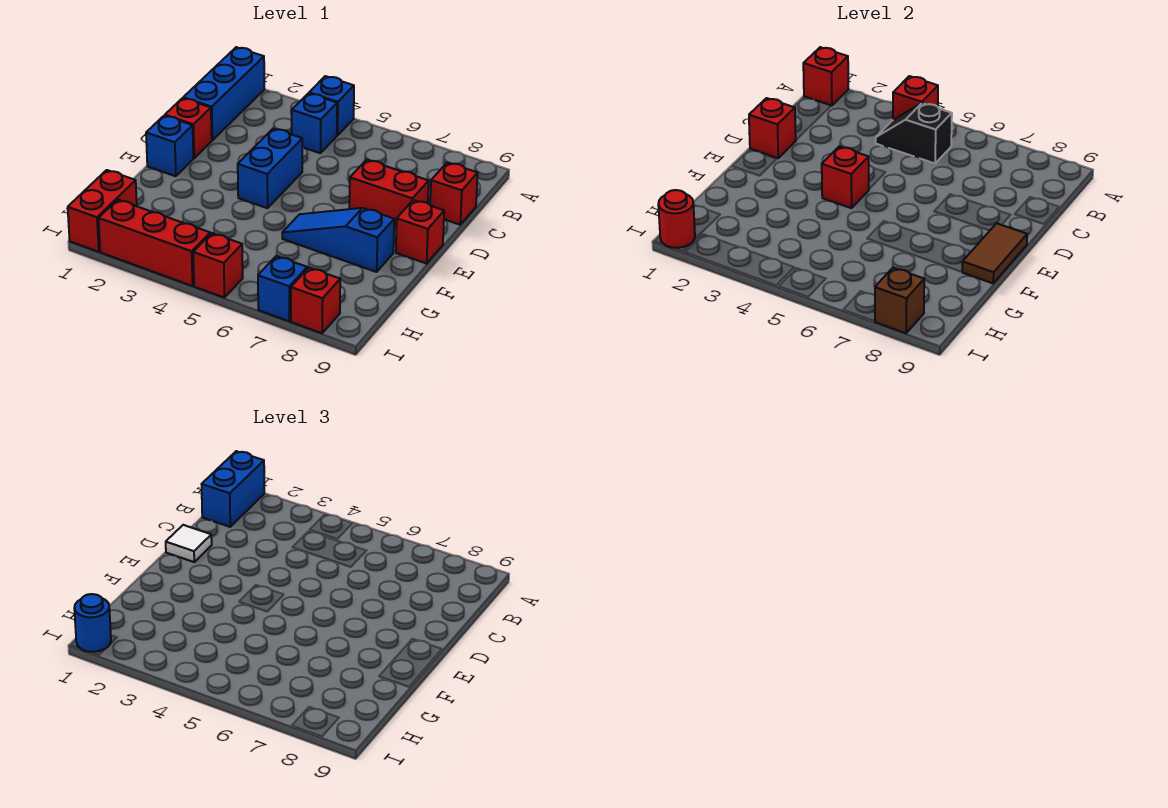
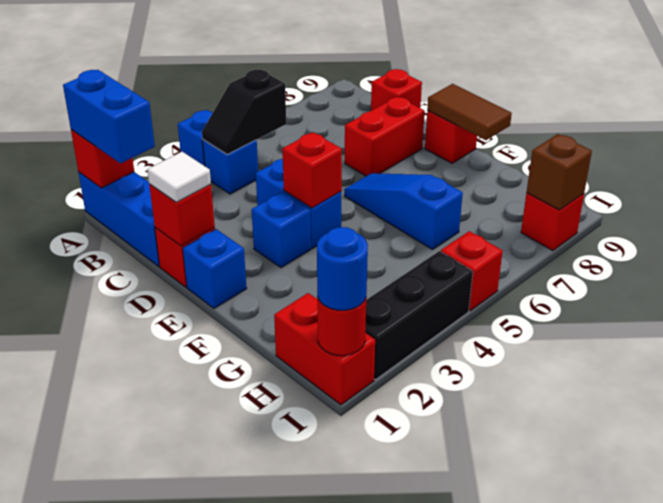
red brick A4 level 2 -> none
blue slope F6:F8 level 1 top 8 -> blue slope E6:G6 level 1 top G
red brick I2:I4 level 1 -> black brick I2:I4 level 1
blue brick I7 level 1 -> blue brick E3 level 1

